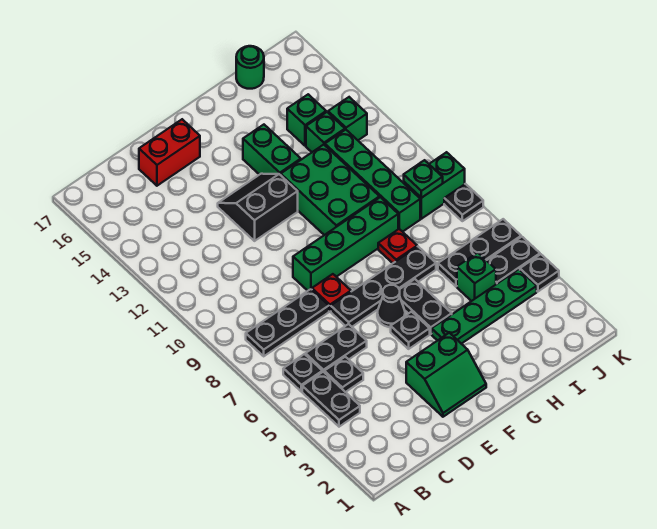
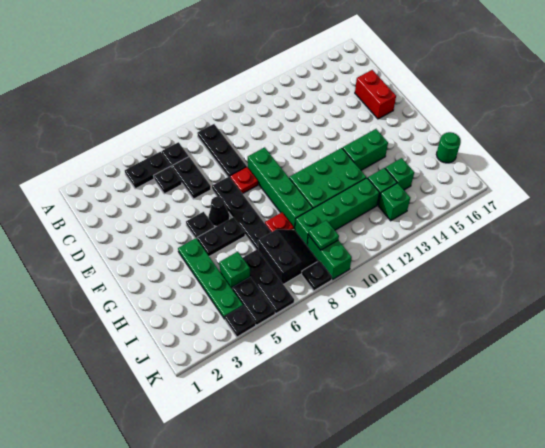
green slope E2:F3 level 1 top 3 -> none
black slope E12:F13 level 1 top 12 -> black slope I7:J8 level 1 top 7

